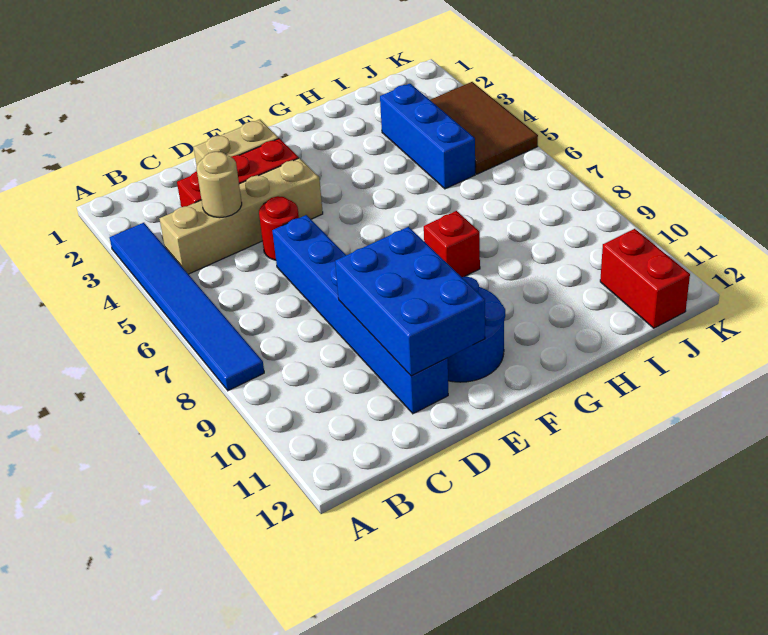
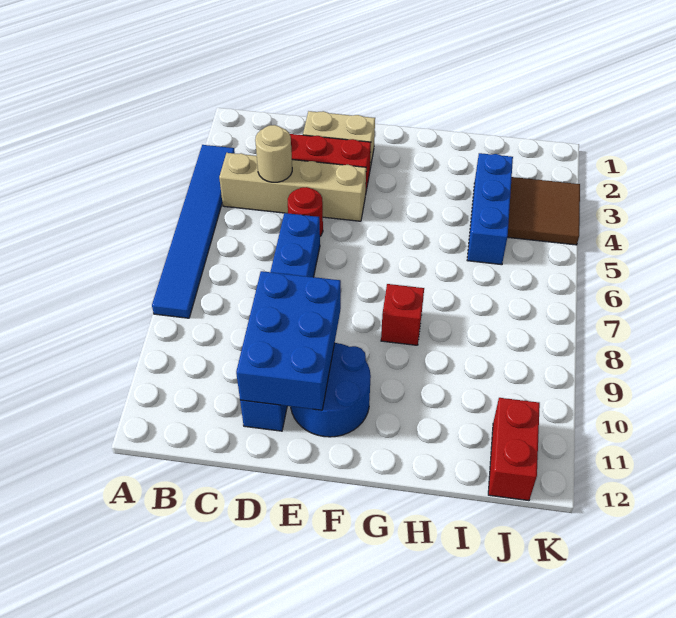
brown tile J3:K5 level 1 -> brown tile J3:K4 level 1

